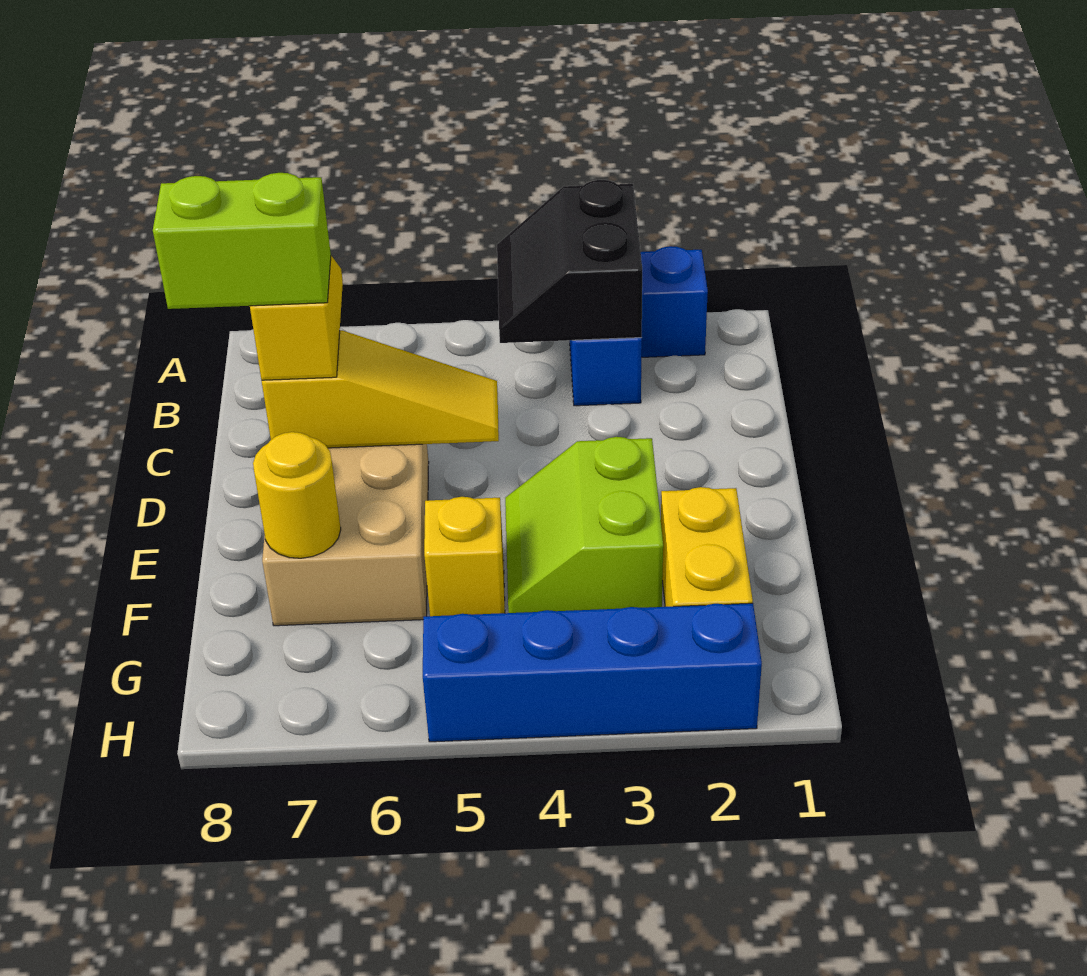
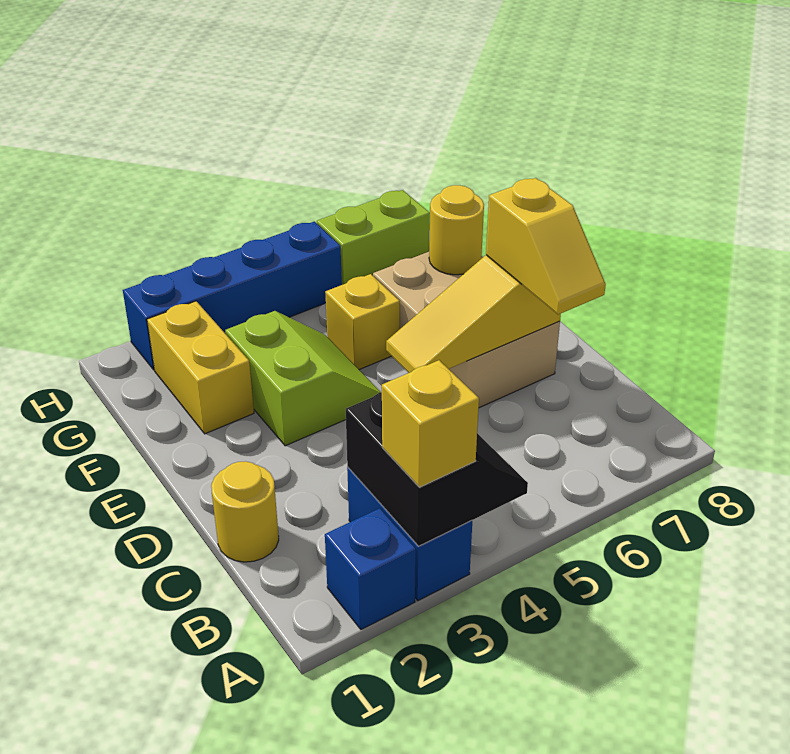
none -> yellow brick A3 level 3
none -> yellow round brick C1 level 1
lime brick D7:D8 level 4 -> lime brick H6:H7 level 1

